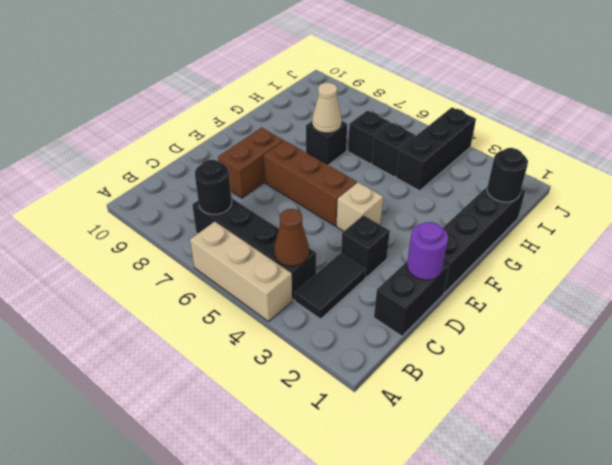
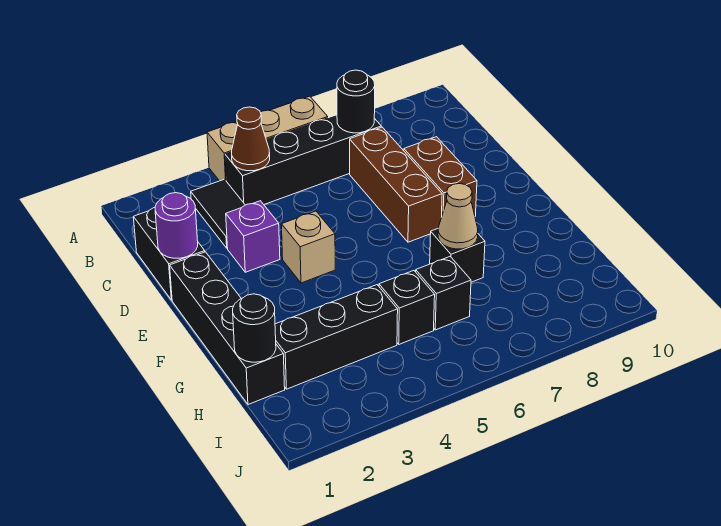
black brick D3 level 1 -> purple brick D3 level 1
brown brick E5:E7 level 1 -> brown brick C7:E7 level 1
black brick H4:J4 level 1 -> black brick H2:H4 level 1

